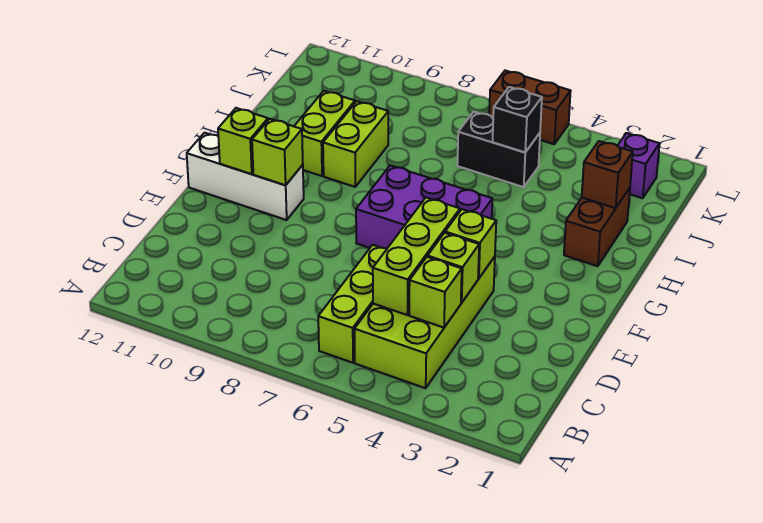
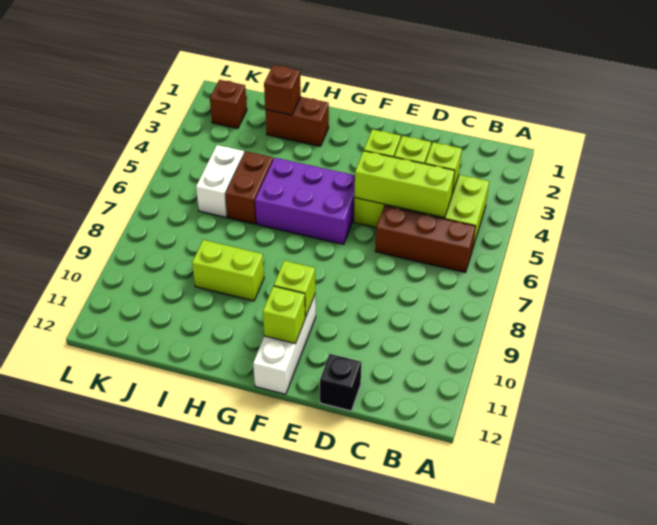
lime brick B6:D6 level 1 -> brown brick B6:D6 level 1
purple brick F5:G7 level 1 -> purple brick F5:H6 level 1
lime brick H10:I10 level 1 -> none
black brick J5:J6 level 1 -> white brick J5:J6 level 1
black brick J5 level 2 -> black brick D12 level 1
purple brick K2 level 1 -> brown brick K2 level 1
brown brick L5:L6 level 1 -> brown brick I5:I6 level 1

